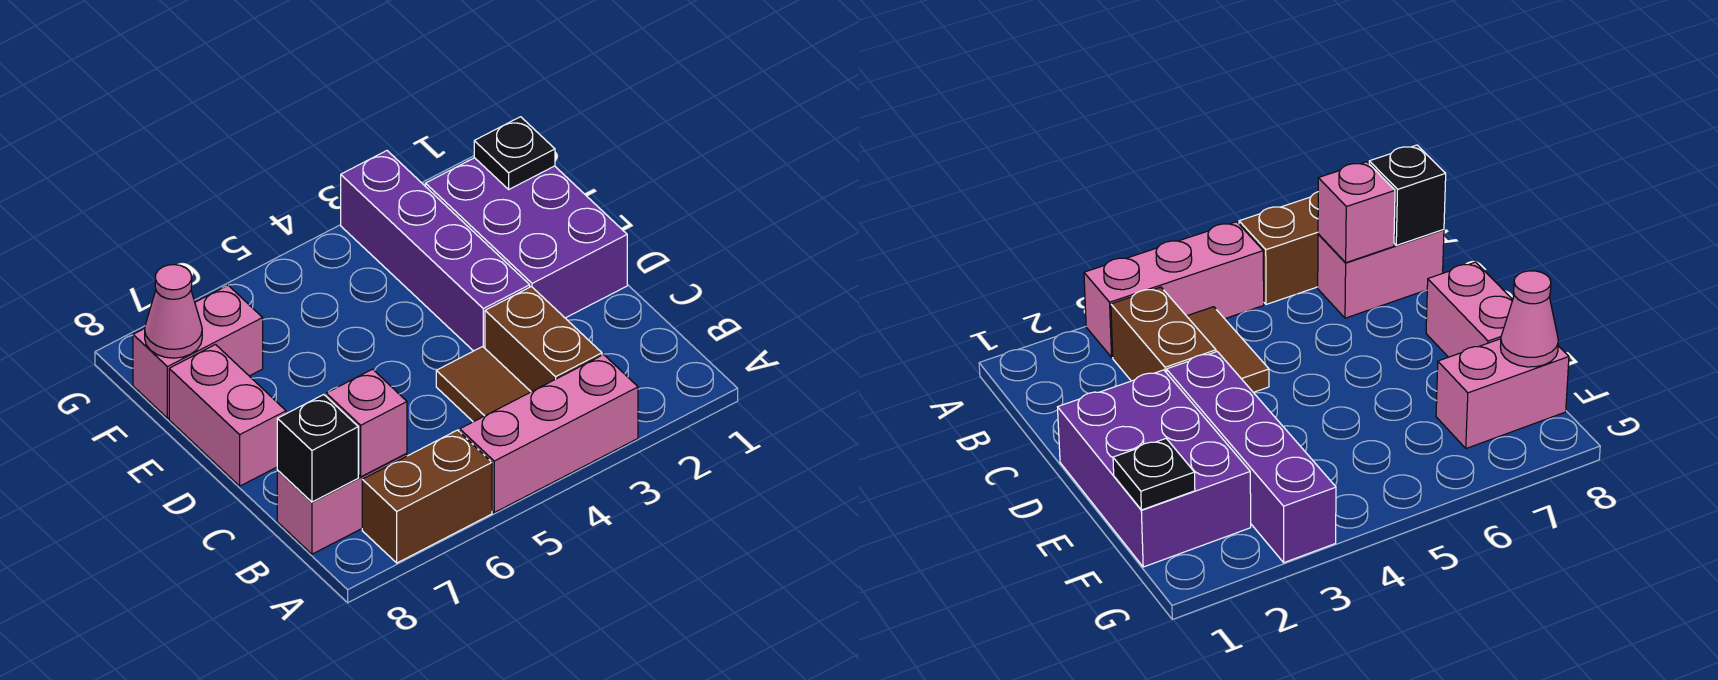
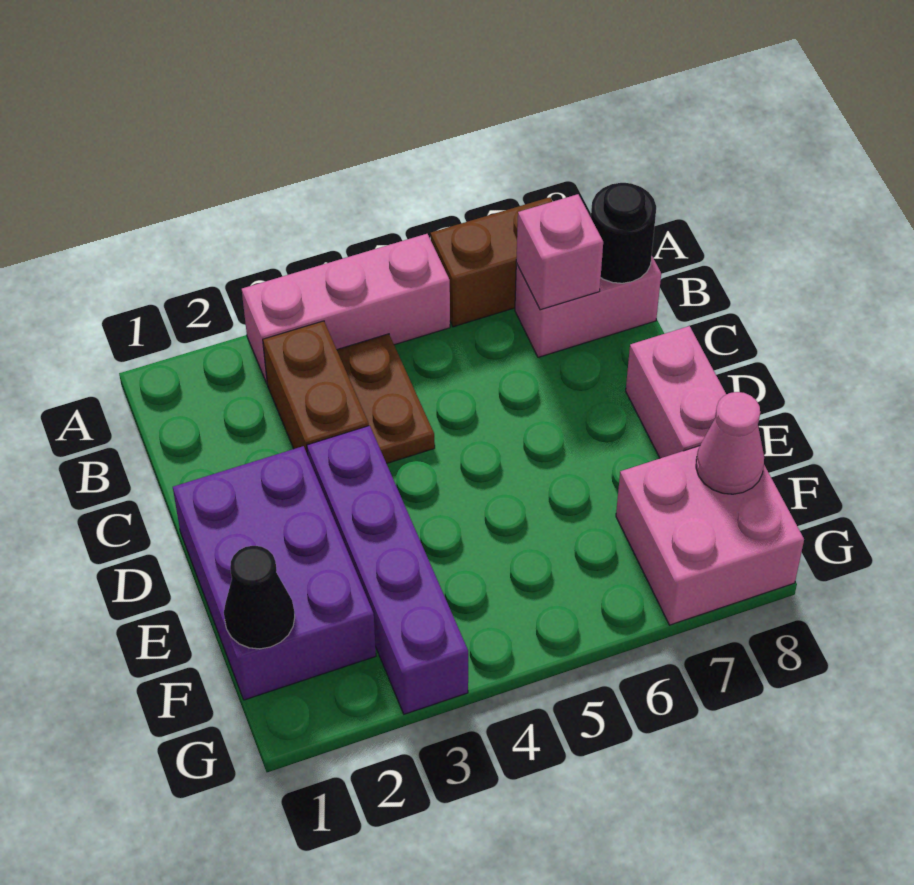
brown tile B4:C4 level 1 -> brown plate B4:C4 level 1
black brick B8 level 2 -> black round brick B8 level 2
black plate F1 level 2 -> black cone F1 level 2
pink brick F7:F8 level 1 -> pink brick F7:G8 level 1

